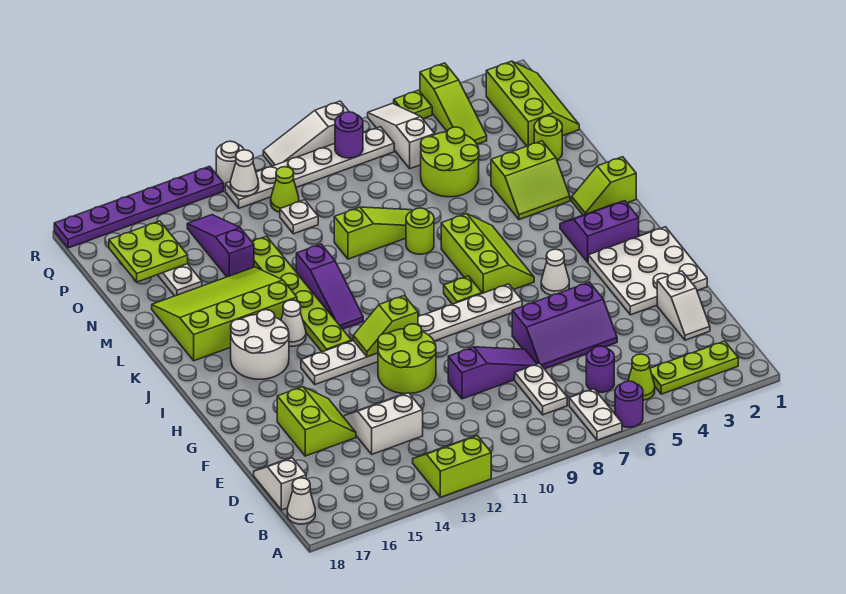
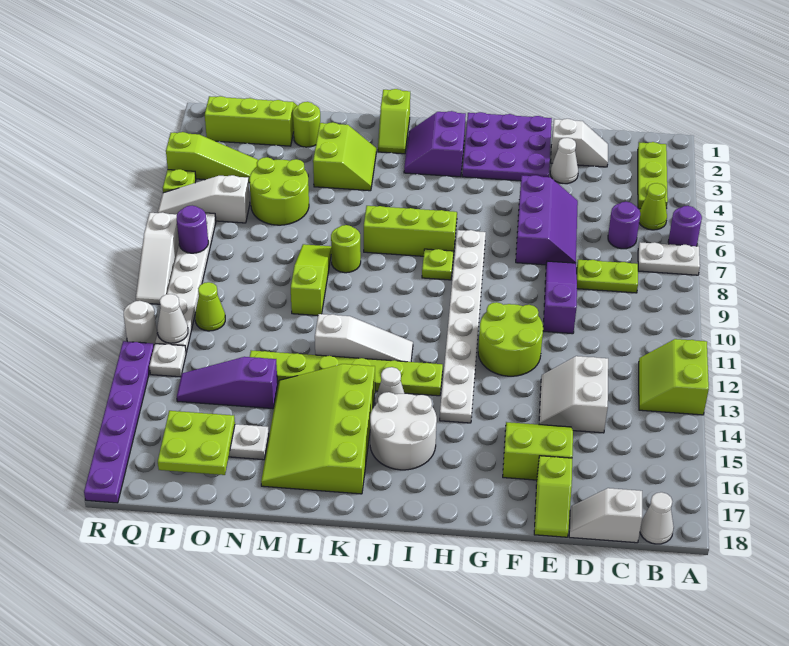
white plate C8:D8 level 1 -> lime plate C8:D8 level 1
white plate F1:H3 level 1 -> purple plate F1:H3 level 1
white cone H5 level 1 -> white cone E3 level 1
lime slope H11:H12 level 2 top 11 -> lime slope E17:E18 level 1 top 17
purple slope J12:L12 level 1 top L -> white slope J12:L12 level 1 top L
white plate O11 level 1 -> white plate Q13 level 1

